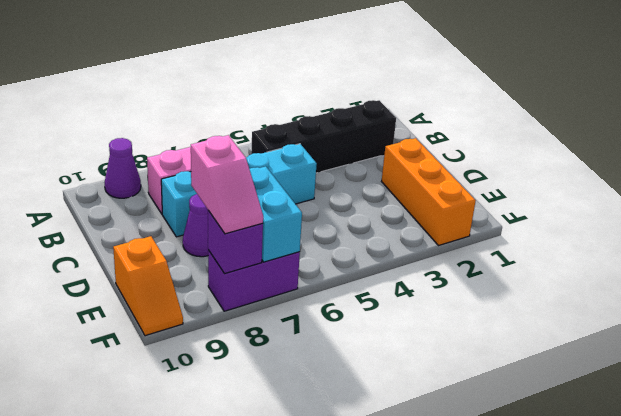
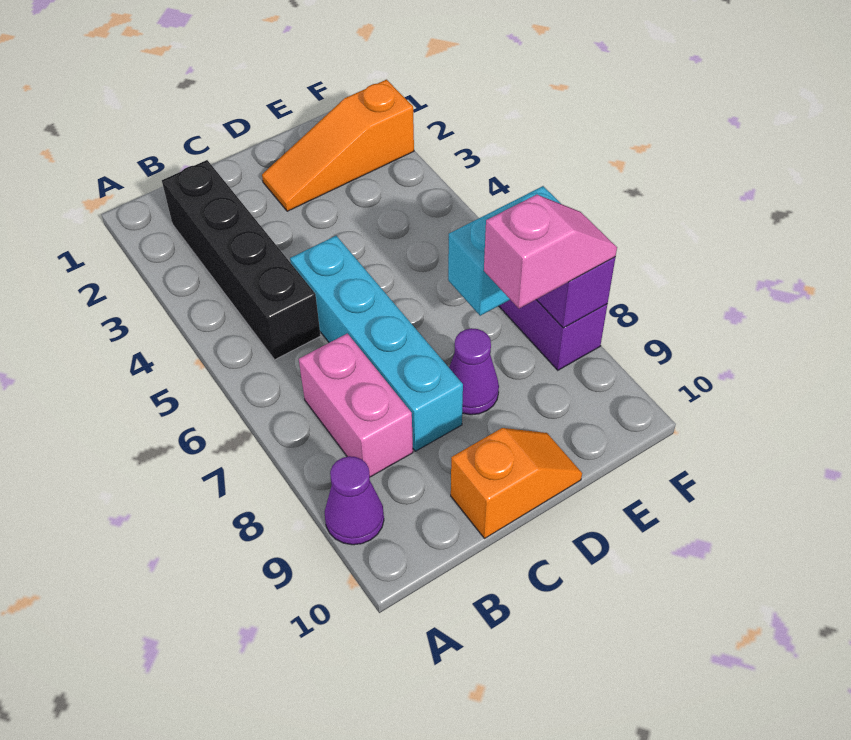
orange brick D2:F2 level 1 -> orange slope D2:F2 level 1 top F
orange slope E10:F10 level 1 top E -> orange slope C10:D10 level 1 top C

